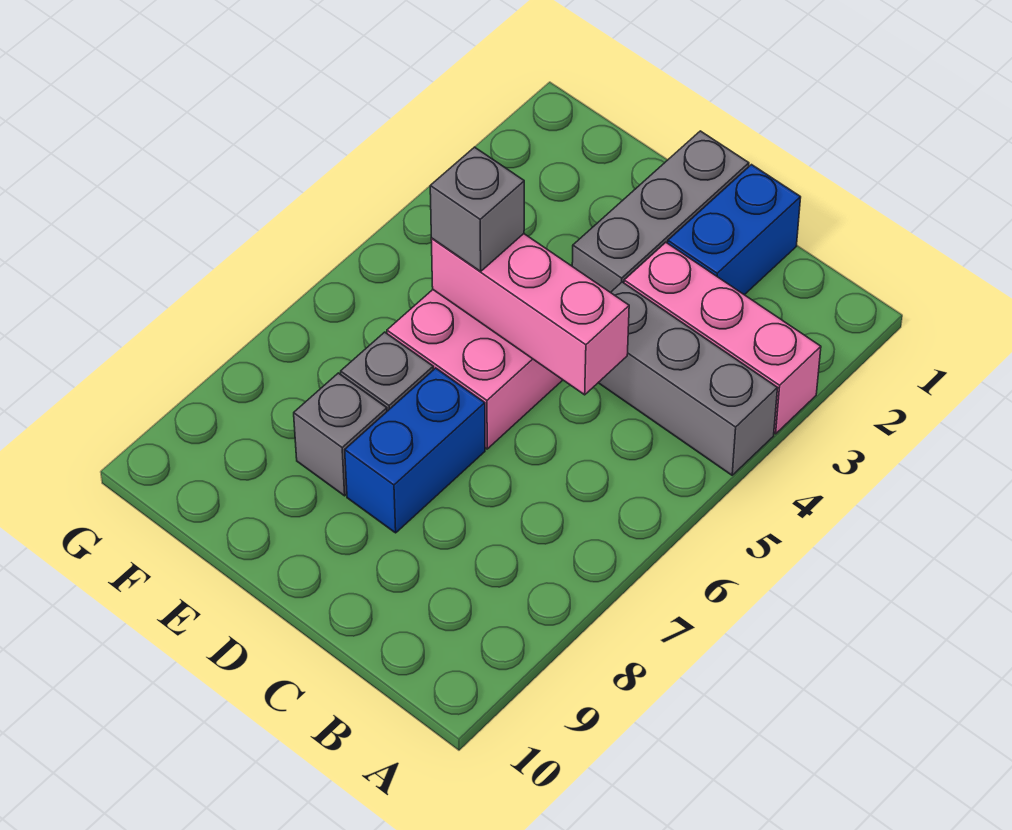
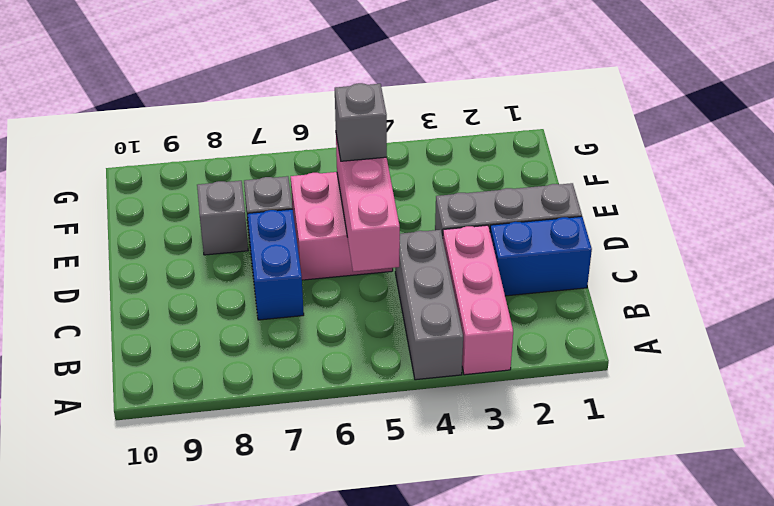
blue brick D7:D8 level 1 -> blue brick C7:D7 level 1

